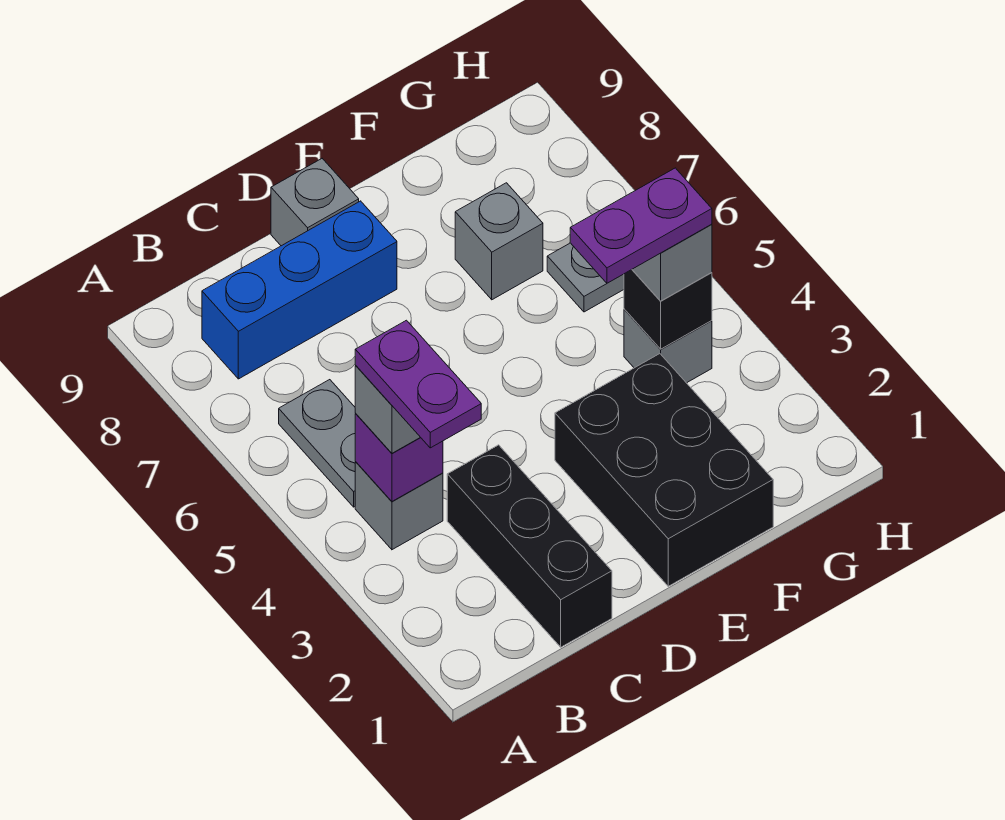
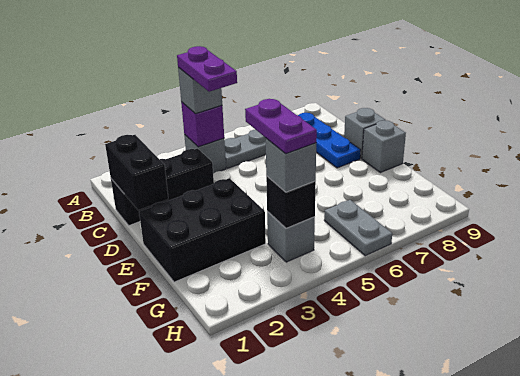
purple plate B3:B4 level 4 -> purple plate B4:C4 level 4
blue brick B8:D8 level 1 -> blue plate B8:D8 level 1
none -> black brick C1:D1 level 2
grey brick F7 level 1 -> grey brick E9 level 1

